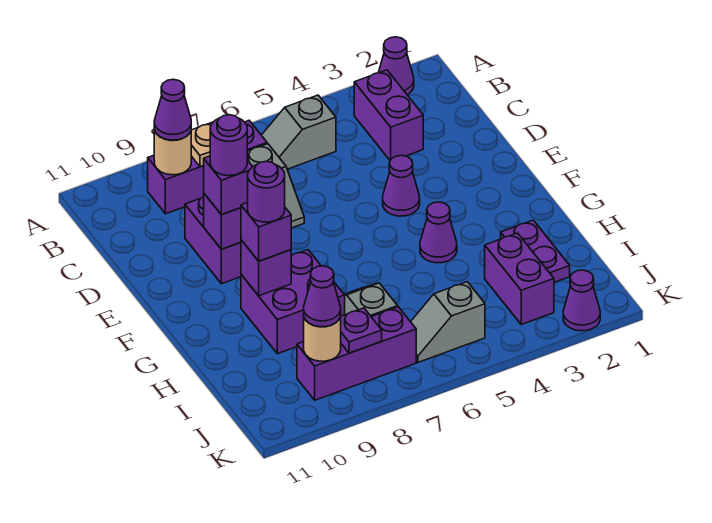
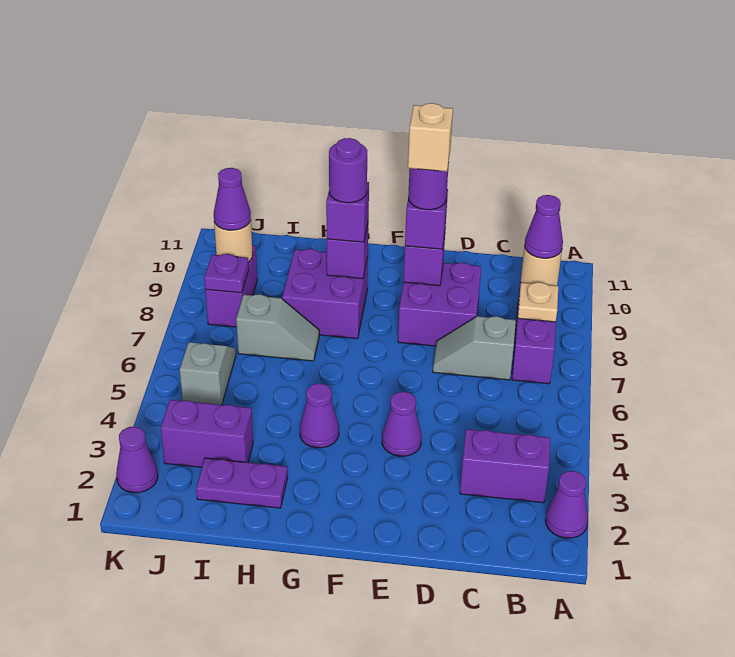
grey slope B5:B6 level 1 top 5 -> none
none -> tan brick E9 level 5
purple brick J7:J9 level 1 -> purple brick J8:J9 level 1

